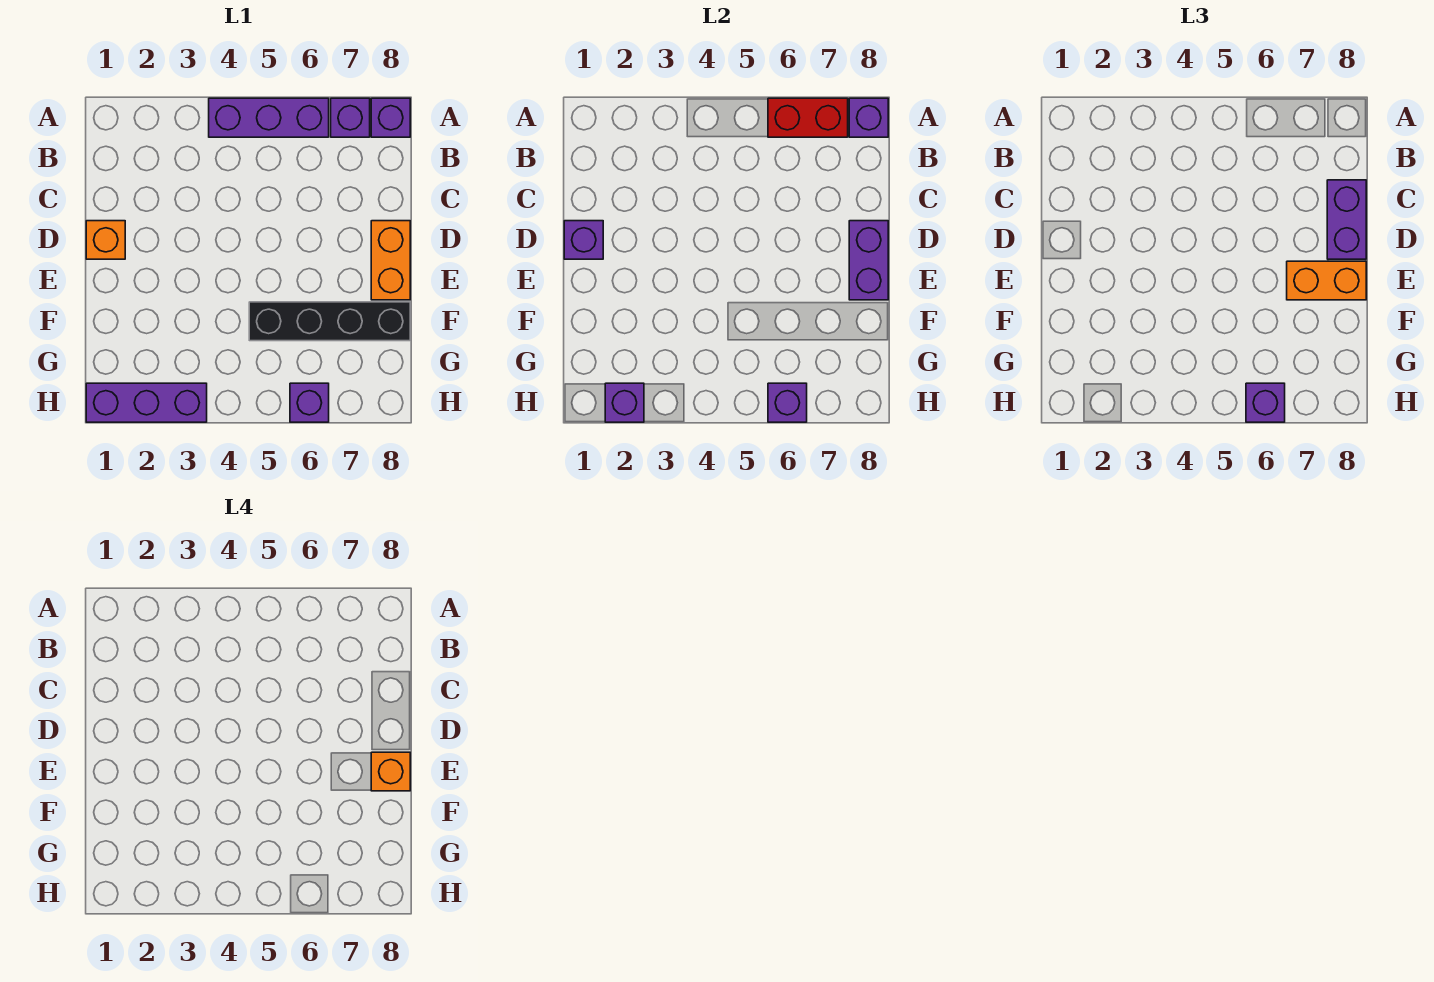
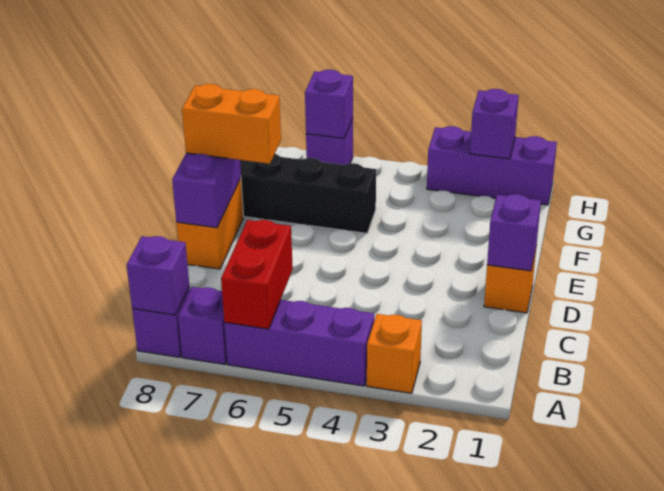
red brick A6:A7 level 2 -> red brick A6:B6 level 2
purple brick C8:D8 level 3 -> none
orange brick E8 level 4 -> orange brick A3 level 1
purple brick H6 level 3 -> none

